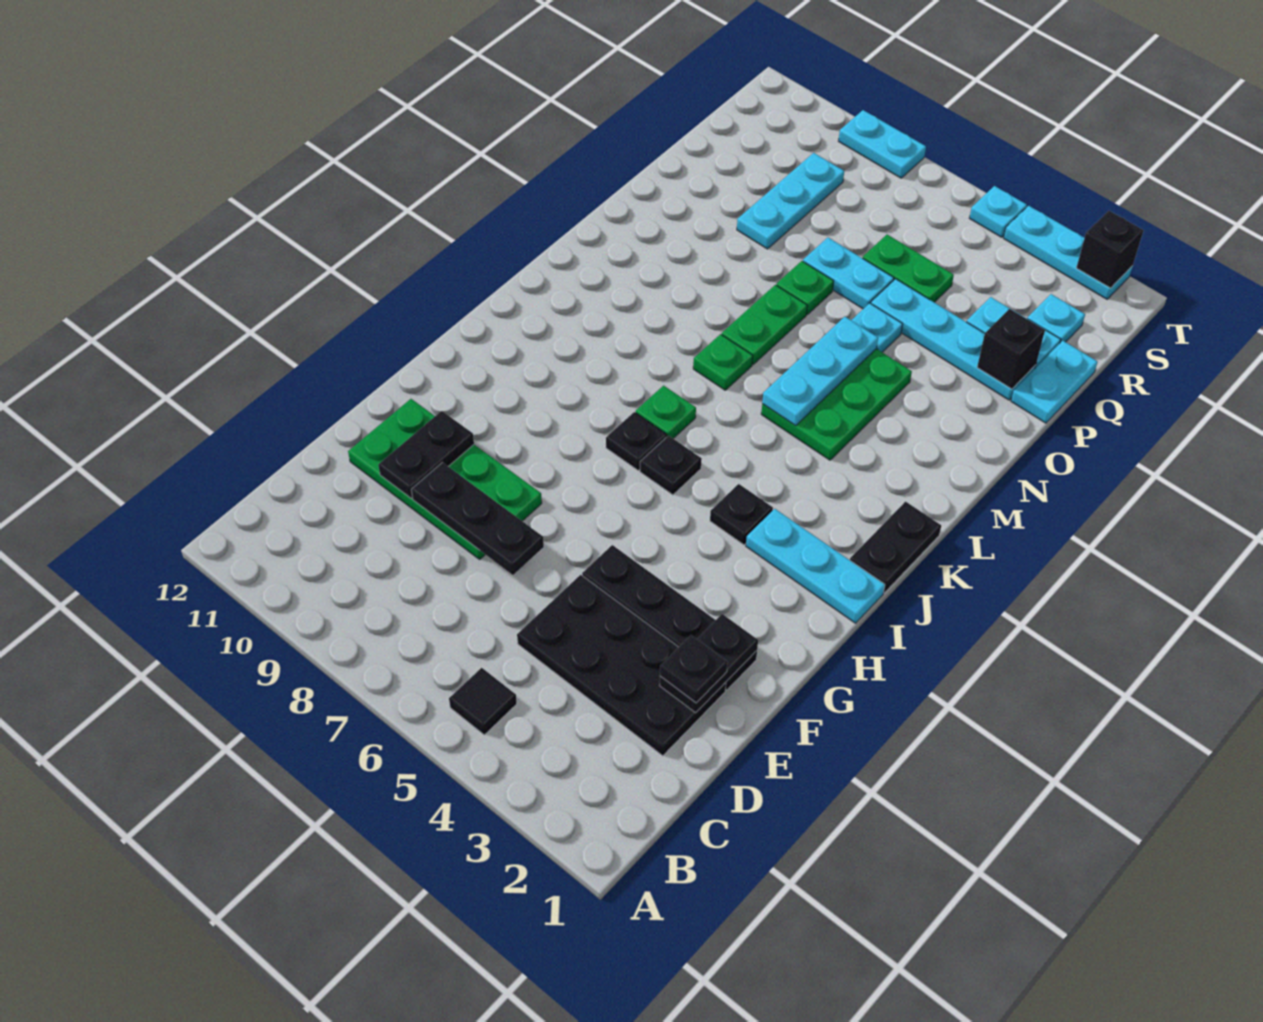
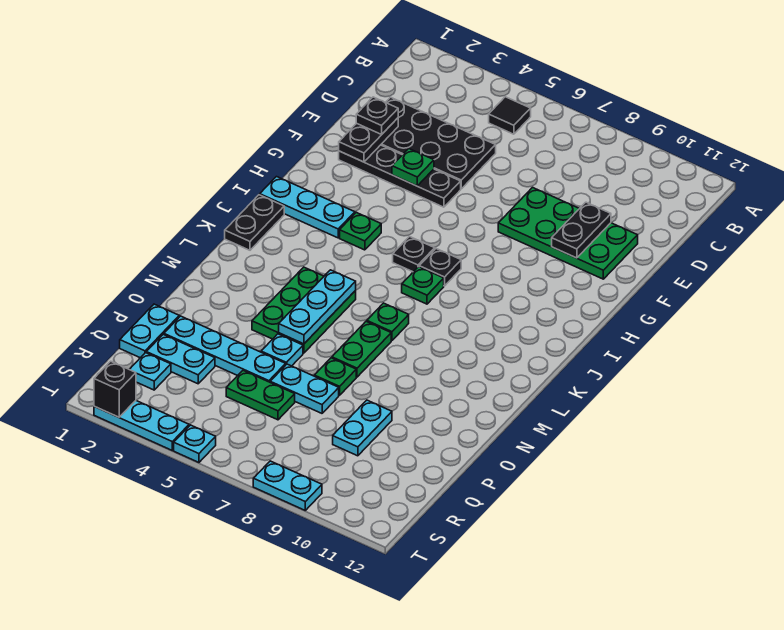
black plate E7:E9 level 2 -> none
none -> green plate F4 level 2
black plate I4 level 1 -> green plate I4 level 1
black brick P2 level 2 -> none
cyan plate P9:R9 level 1 -> cyan plate P9:Q9 level 1

